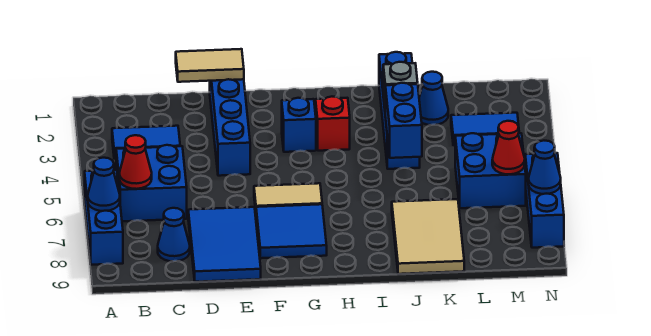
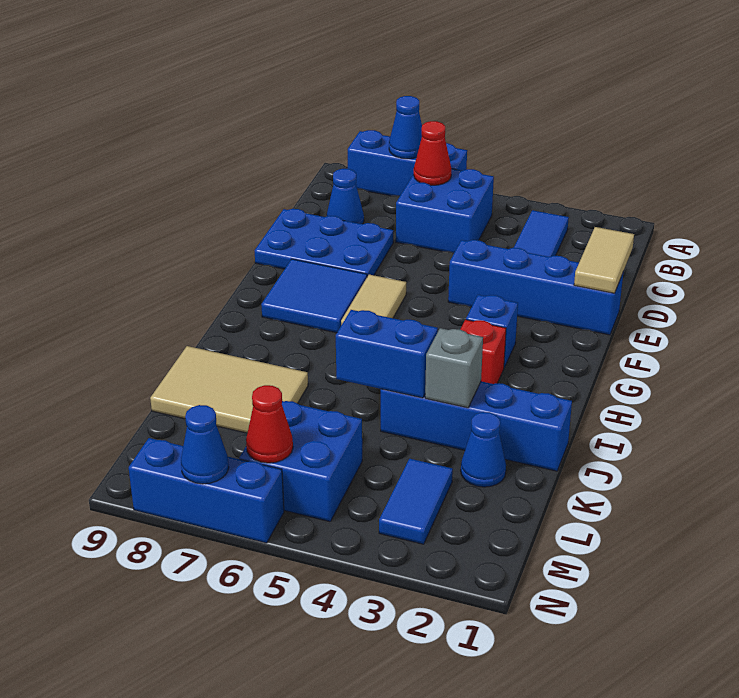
blue tile D7:E9 level 1 -> blue plate D7:E9 level 1

